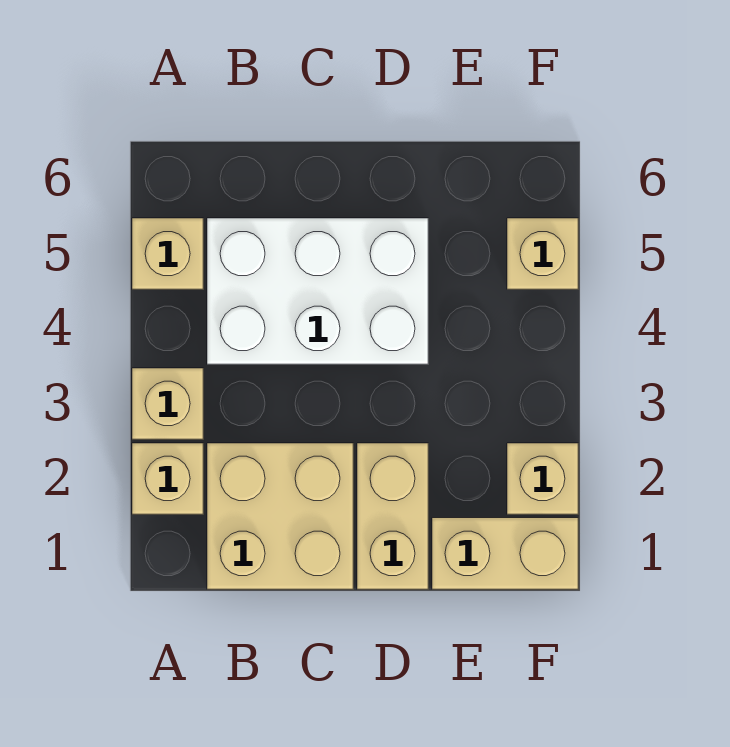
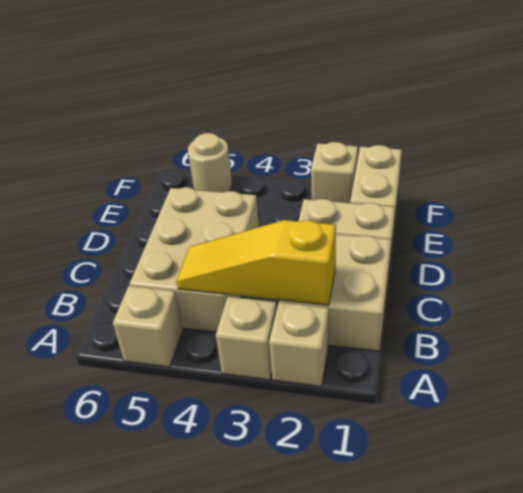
none -> yellow slope B2:B4 level 2 top 2
white brick B4:D5 level 1 -> tan brick B4:D5 level 1
tan brick F5 level 1 -> tan round brick F5 level 1

